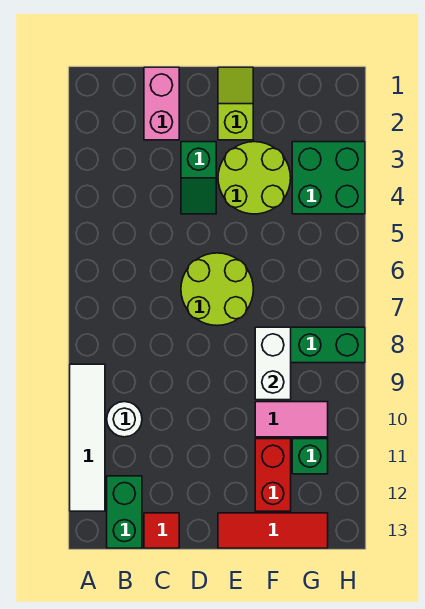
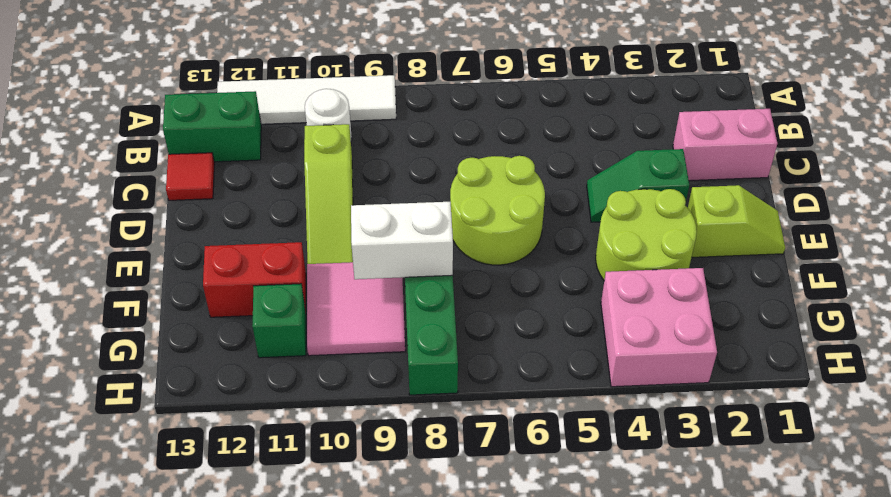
none -> lime slope C10:E10 level 1 top C
red tile E13:G13 level 1 -> none
pink tile F10:G10 level 1 -> pink tile F9:G10 level 1
green brick G3:H4 level 1 -> pink brick G3:H4 level 1

